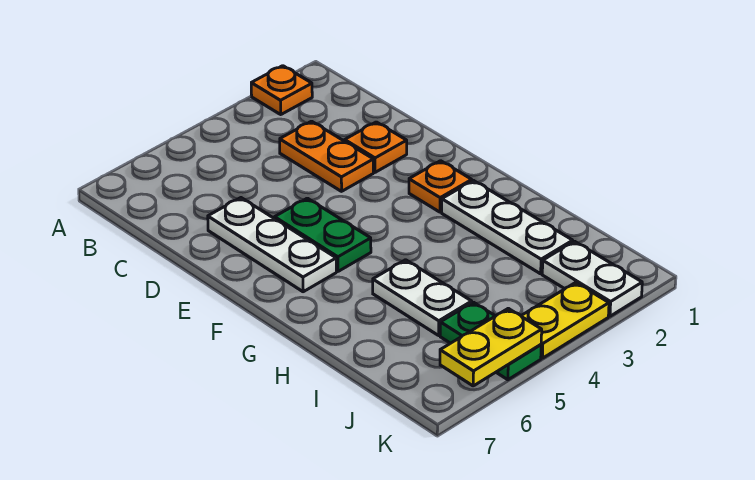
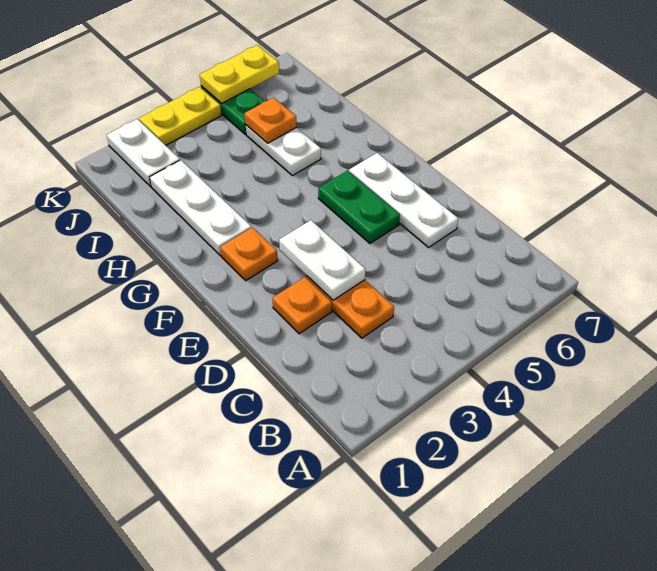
orange plate A2 level 1 -> orange plate I5 level 2
none -> white plate D3:E3 level 2

